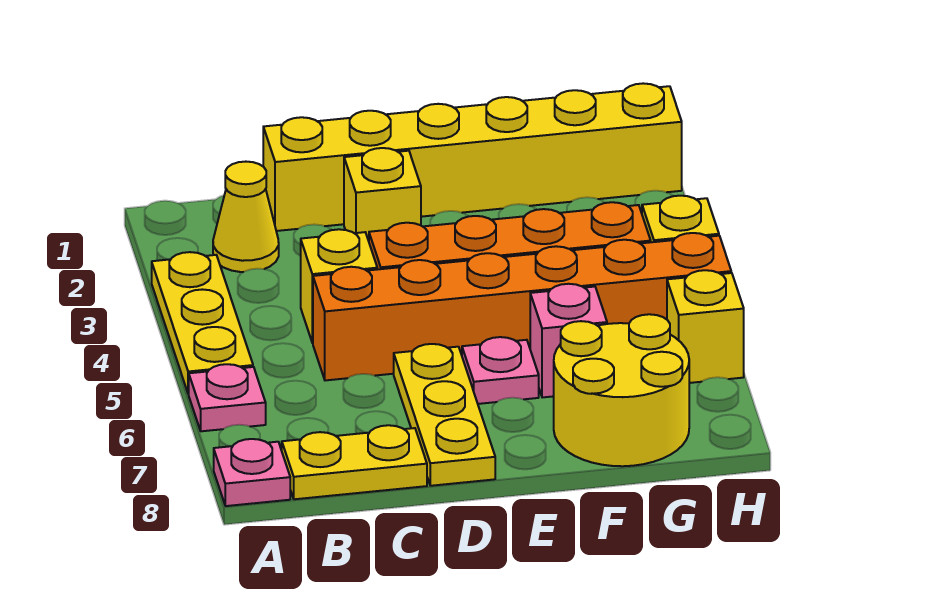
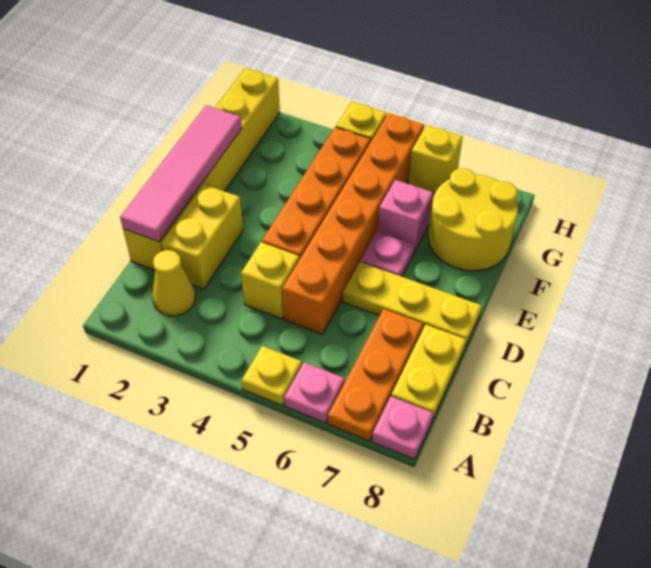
yellow plate A3:A5 level 1 -> yellow plate A5 level 1
none -> orange plate A7:C7 level 1
none -> pink tile C1:F1 level 2
yellow brick D2 level 1 -> yellow brick C2:D2 level 1

